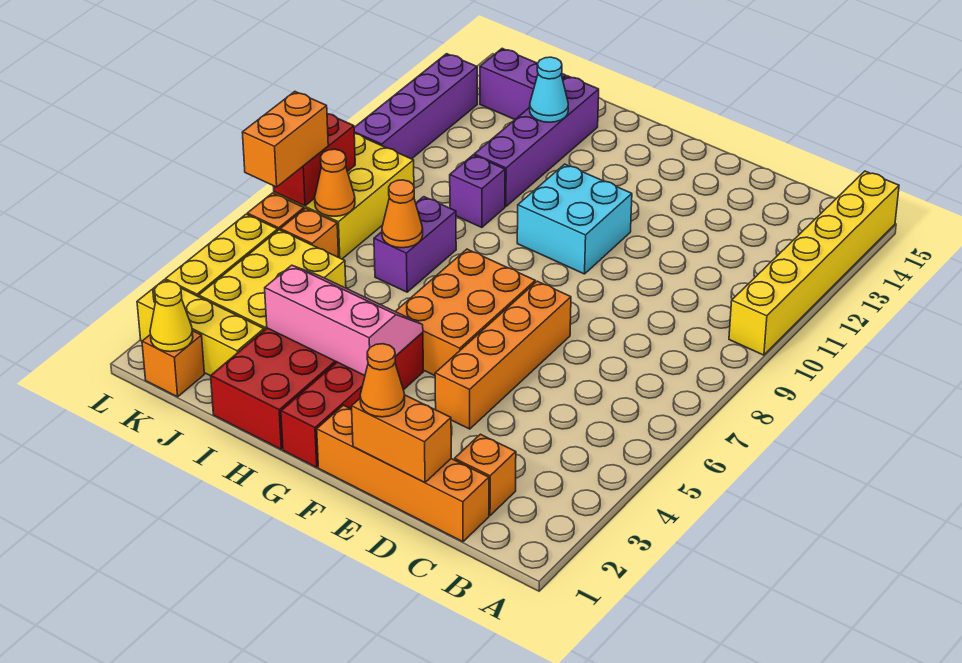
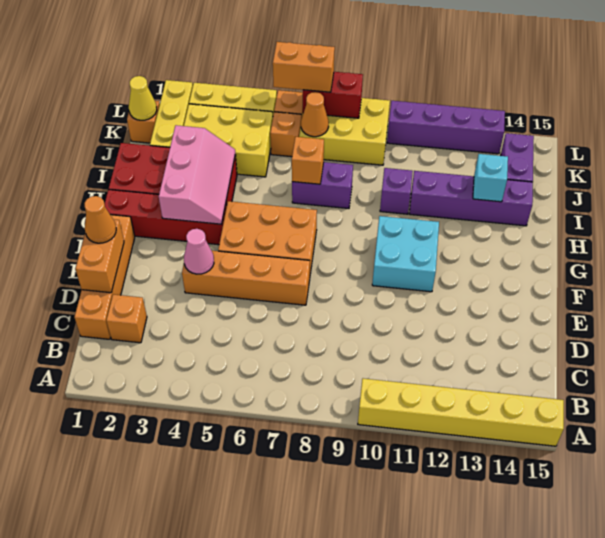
none -> pink cone E4 level 2
orange cone I7 level 2 -> orange brick I7 level 2
cyan cone I13 level 2 -> cyan brick I13 level 2

